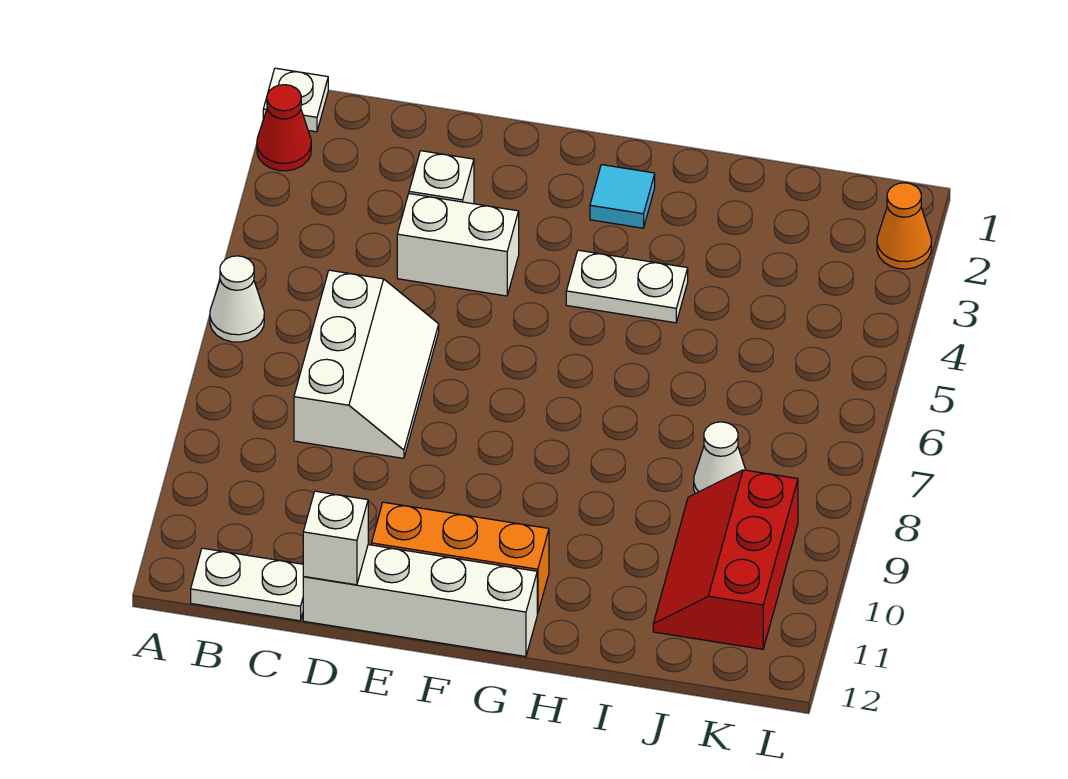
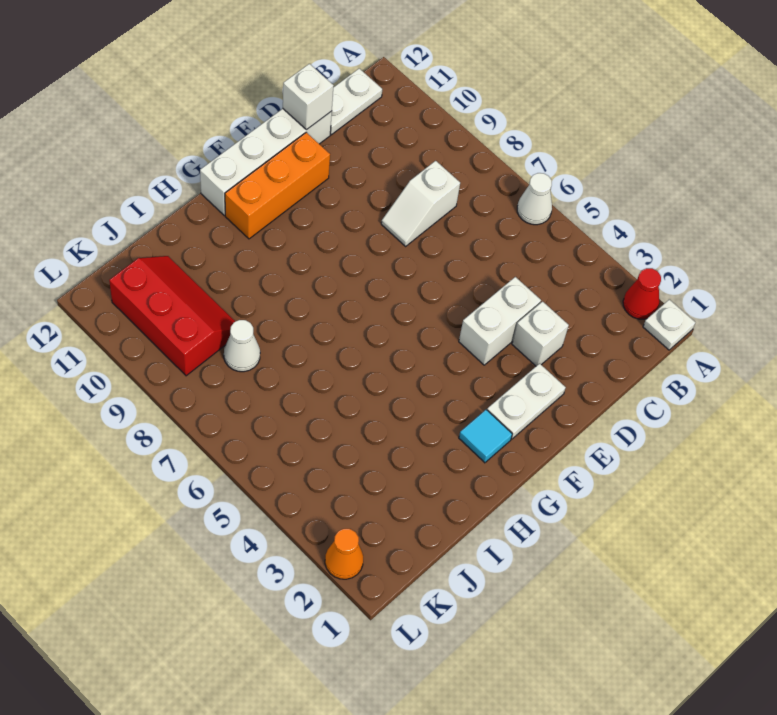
white slope C6:D8 level 1 top C -> white slope C8:D8 level 1 top C
white plate G4:H4 level 1 -> white plate E2:F2 level 1

